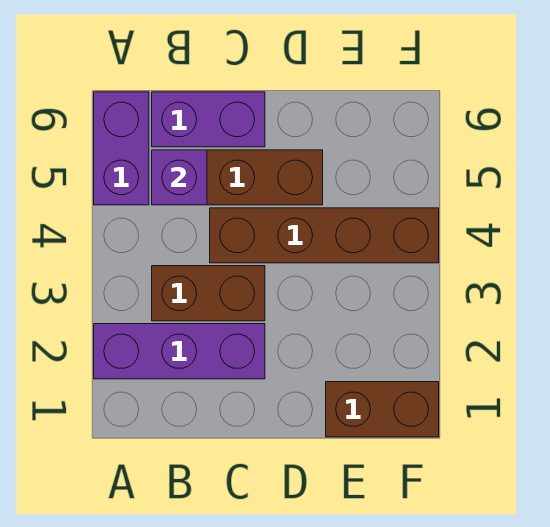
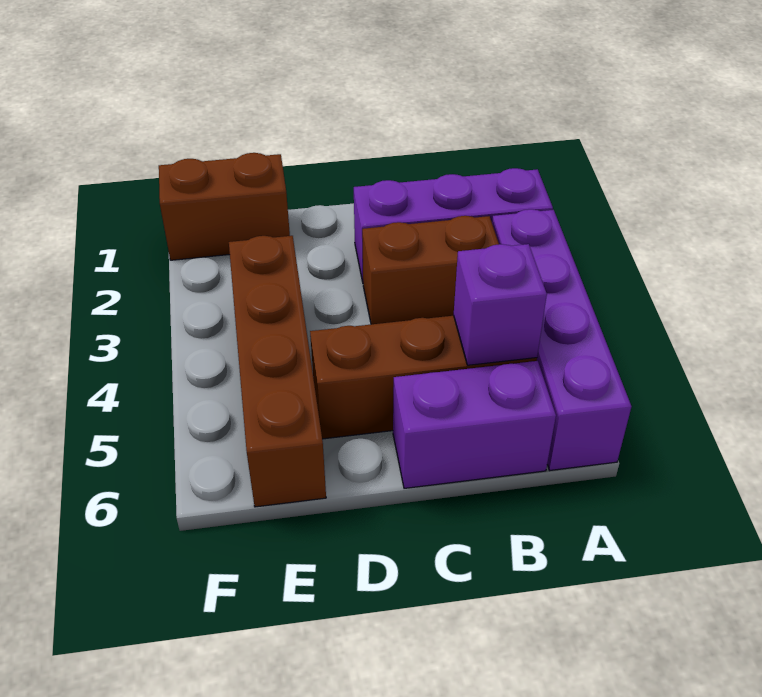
purple brick A5:A6 level 1 -> purple brick A3:A6 level 1
brown brick C4:F4 level 1 -> brown brick E3:E6 level 1

